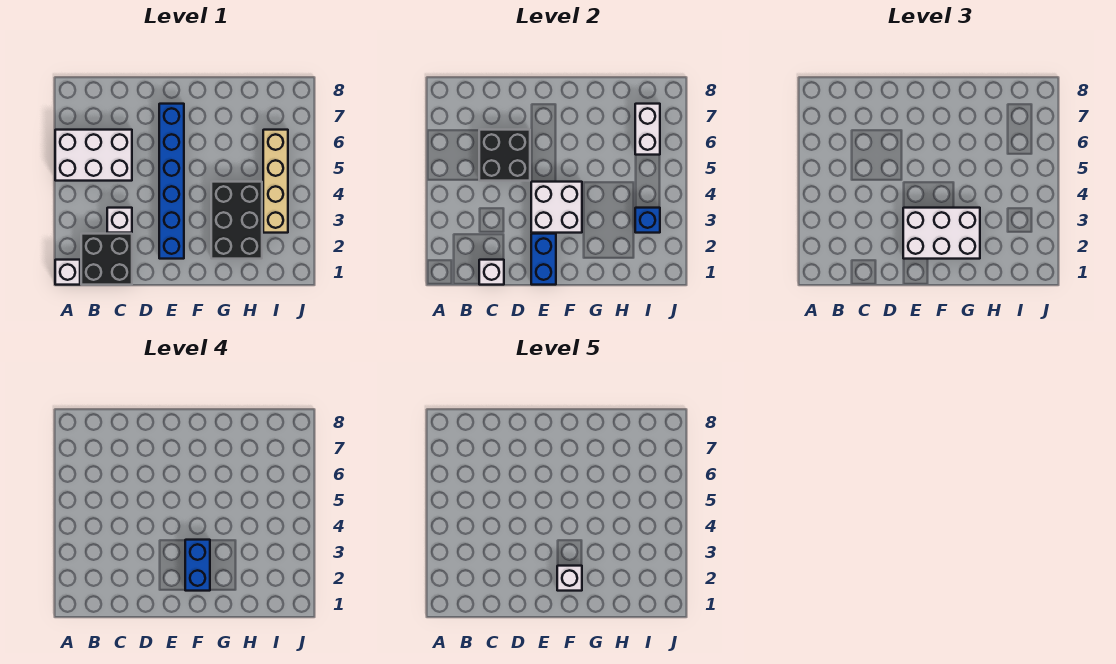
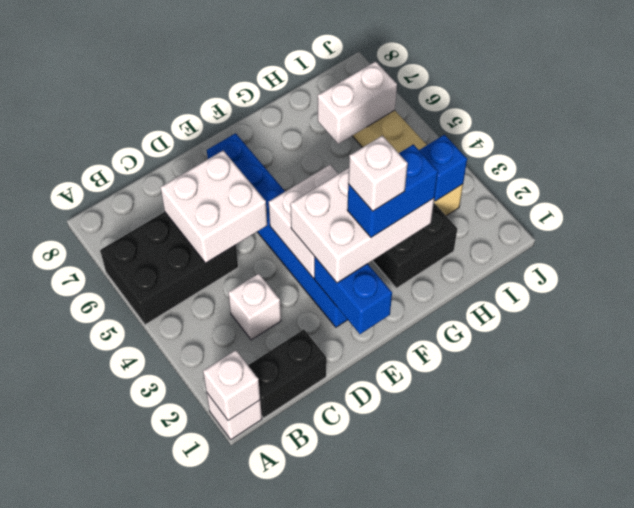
white brick A5:C6 level 1 -> black brick A5:C6 level 1
black brick B1:C2 level 1 -> black brick B1:C1 level 1
white brick C1 level 2 -> white brick A1 level 2
black brick C5:D6 level 2 -> white brick C5:D6 level 2
blue brick F2:F3 level 4 -> blue brick F2:G2 level 4
white brick I6:I7 level 2 -> white brick H6:I6 level 2

